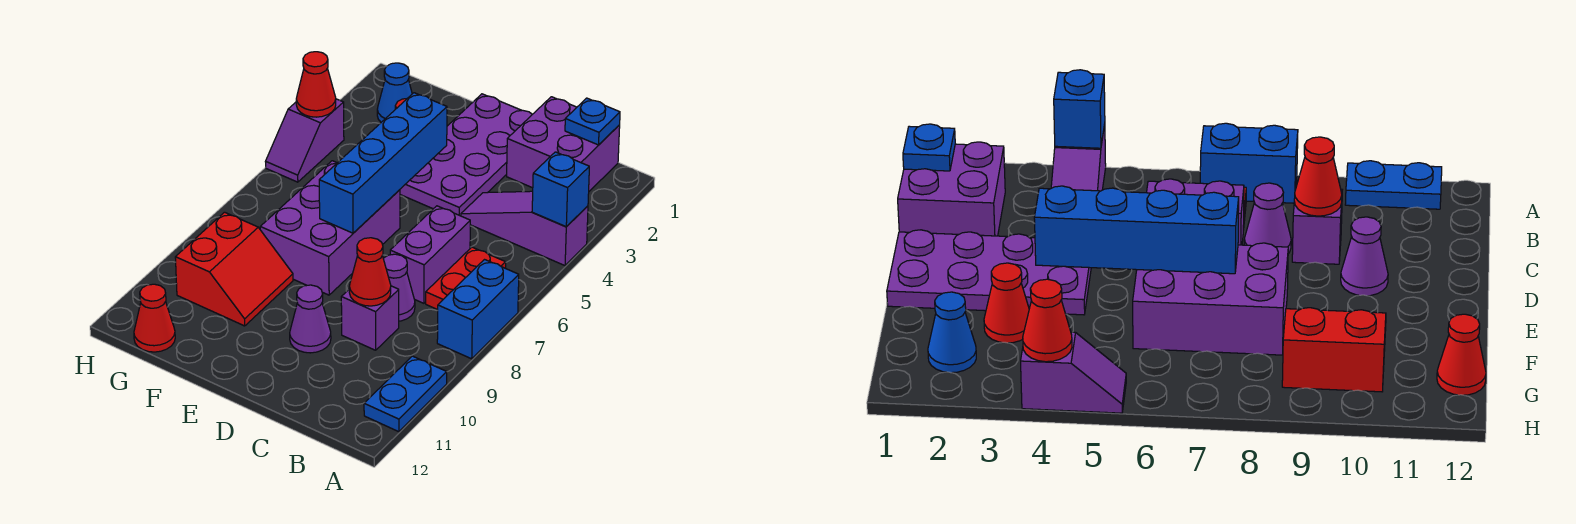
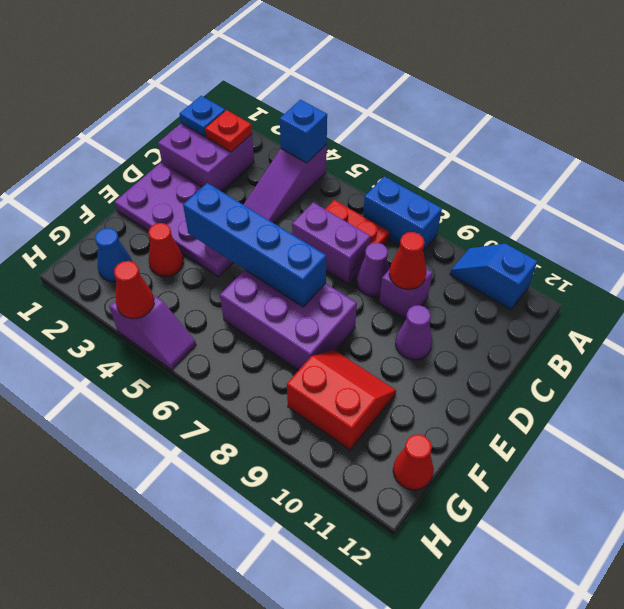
blue plate A10:A11 level 1 -> blue slope A10:A11 level 1 top 11
none -> red plate B2 level 2

